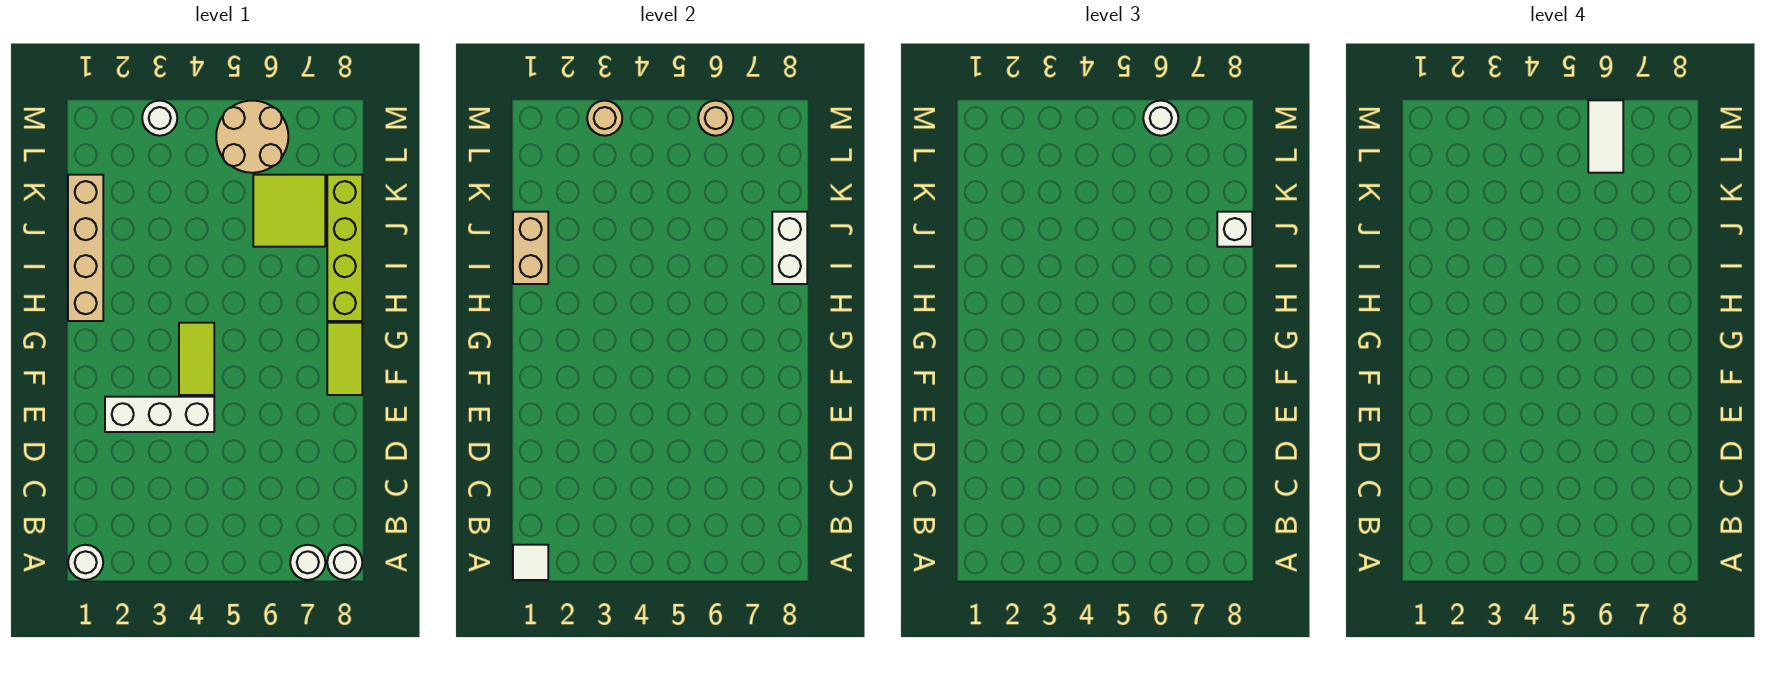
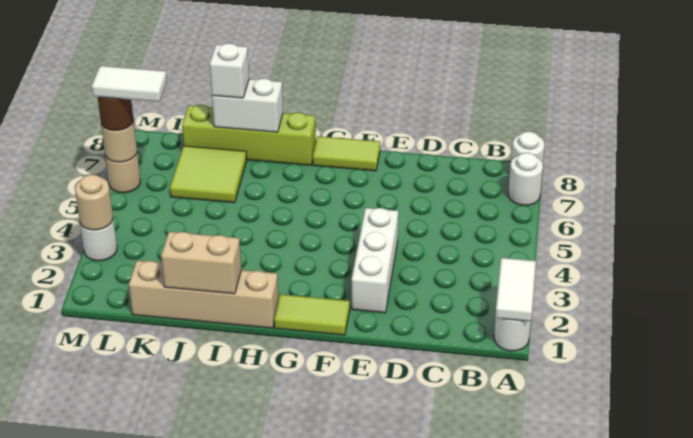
white tile A1 level 2 -> white tile A1:A2 level 2
lime tile F4:G4 level 1 -> lime tile F1:G1 level 1
tan round brick L5:M6 level 1 -> tan round brick M6 level 1
white round brick M6 level 3 -> brown round brick M6 level 3

